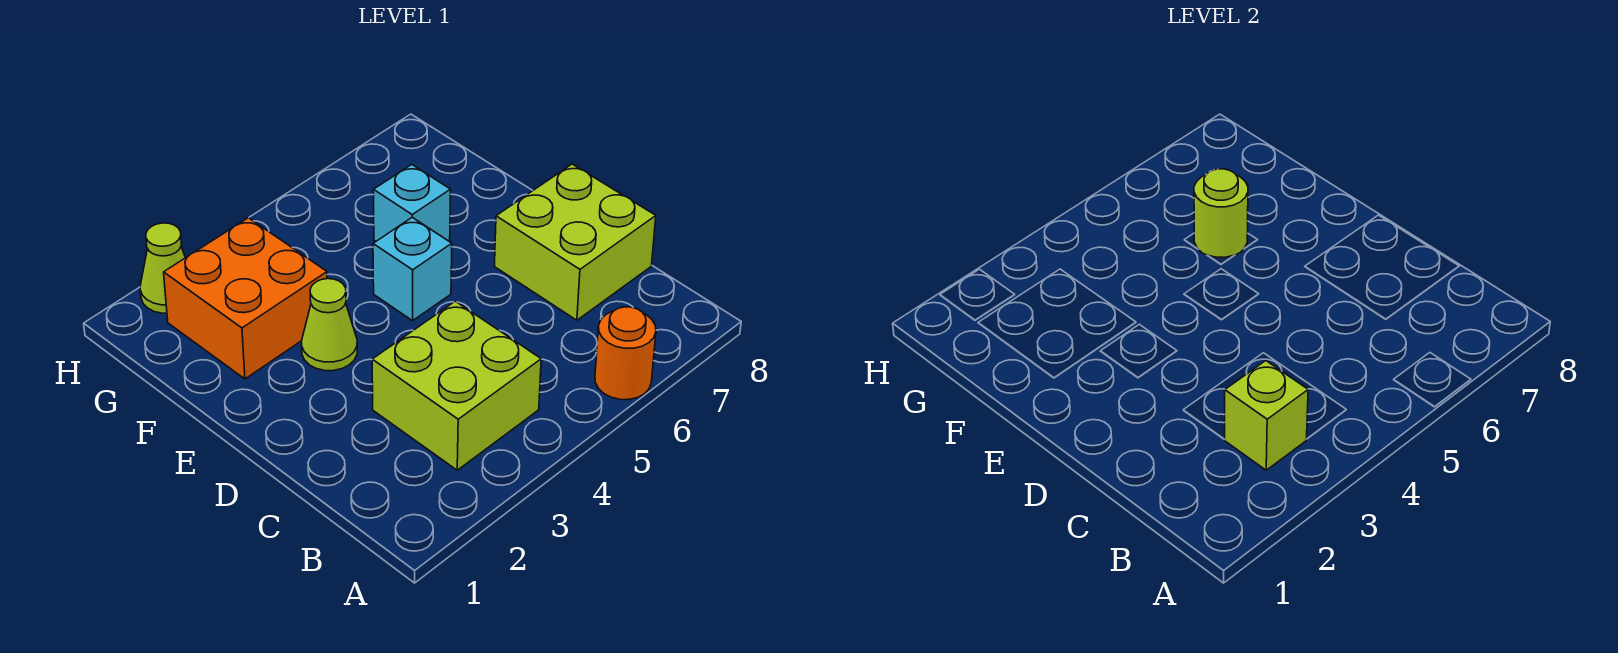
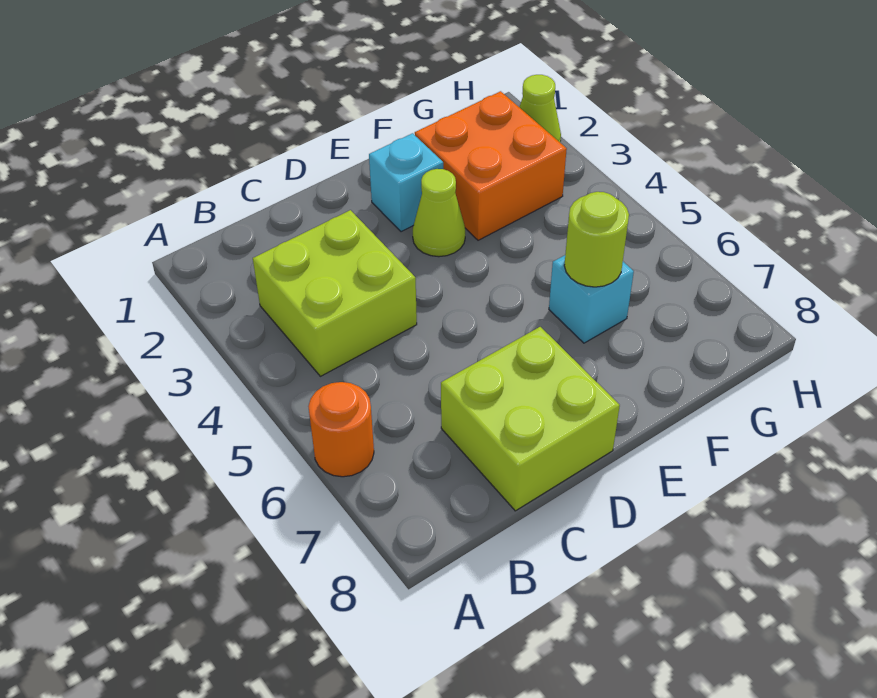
lime brick B3 level 2 -> none
cyan brick E5 level 1 -> cyan brick E2 level 1

